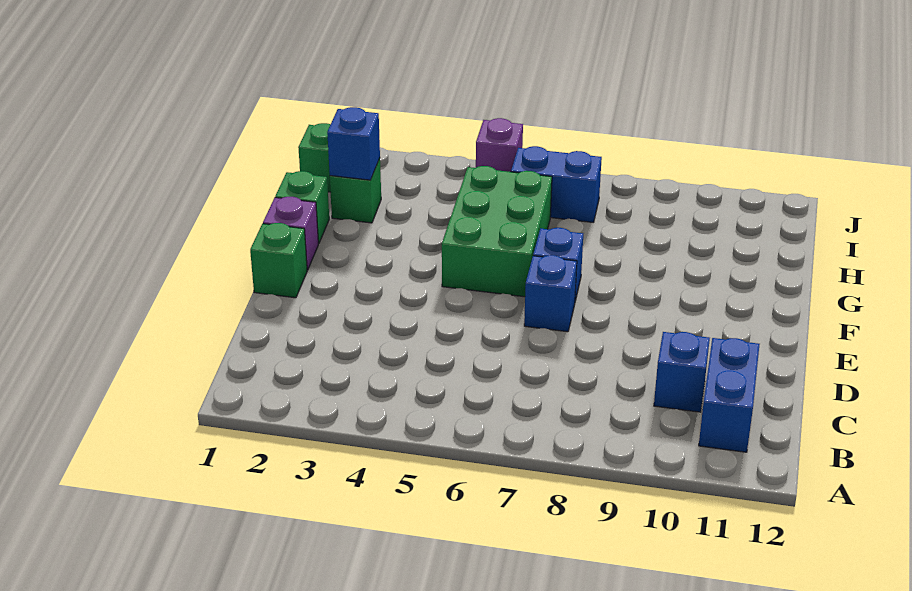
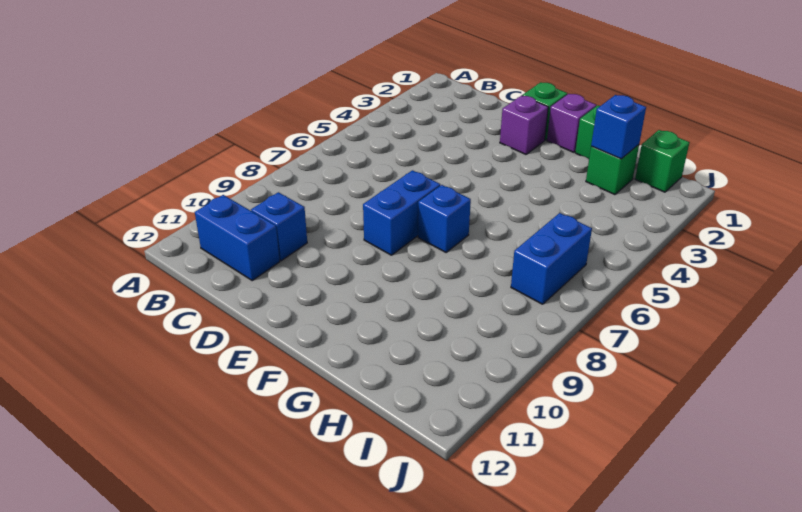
blue brick E7 level 1 -> blue brick E7:E8 level 1
green brick F5:H6 level 1 -> none
purple brick J5 level 1 -> purple brick E2 level 1

